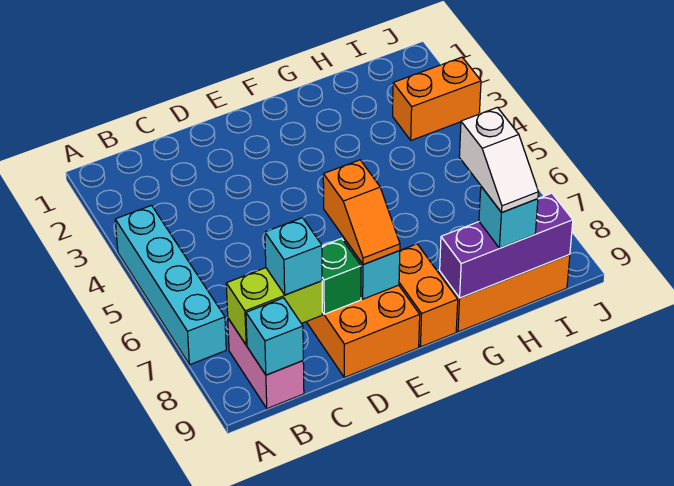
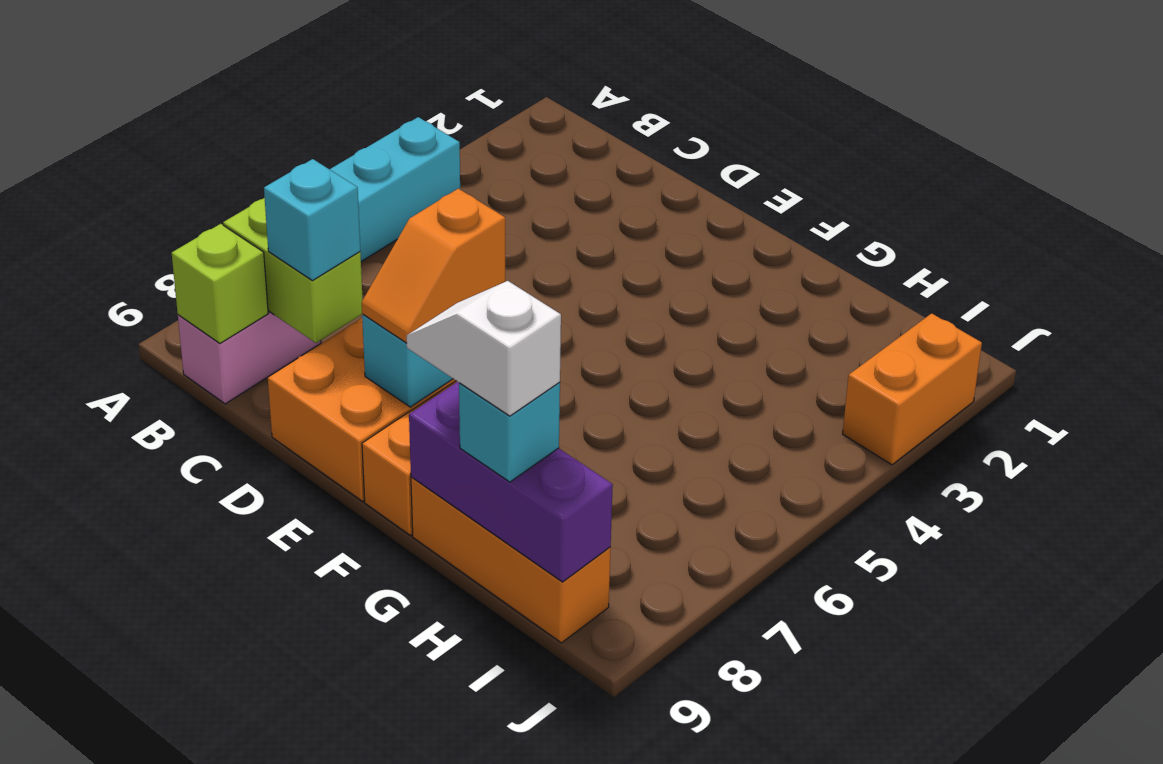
cyan brick B9 level 2 -> lime brick B9 level 2
green brick D8 level 2 -> none
white slope H8:H9 level 4 top 8 -> white slope G9:H9 level 4 top H
orange brick I3:J3 level 1 -> orange brick J2:J3 level 1

